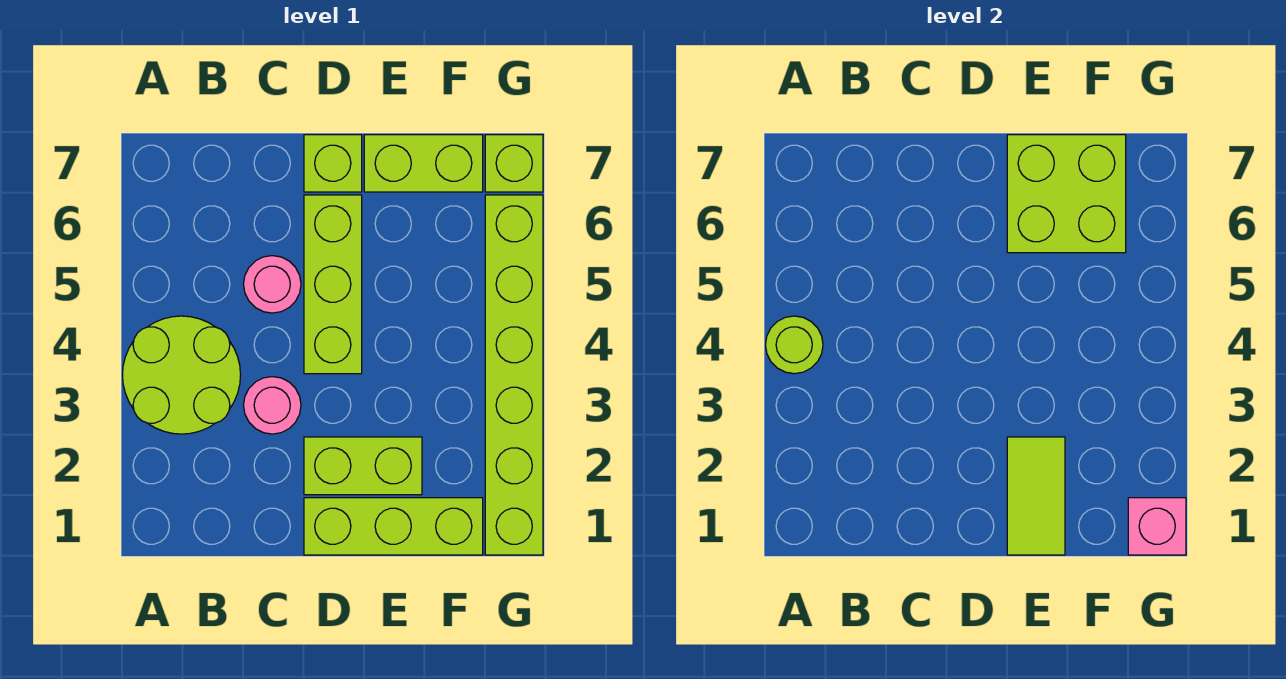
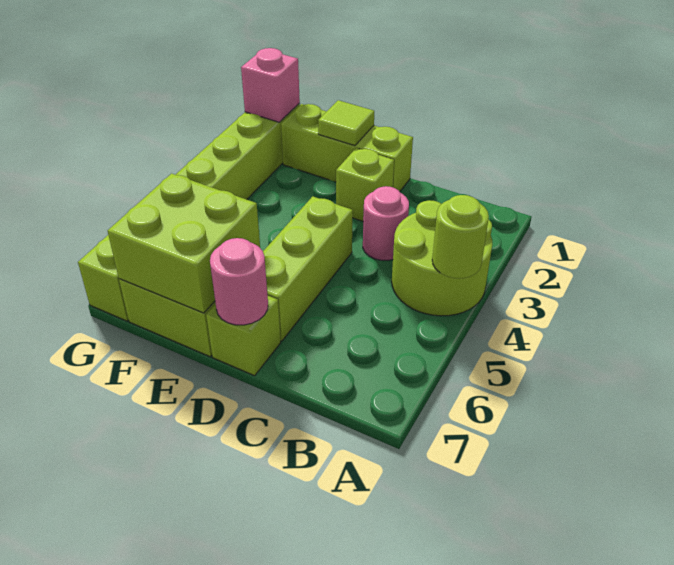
pink round brick C5 level 1 -> pink round brick D7 level 2
lime brick D2:E2 level 1 -> lime brick D2 level 1
lime tile E1:E2 level 2 -> lime tile E1 level 2

